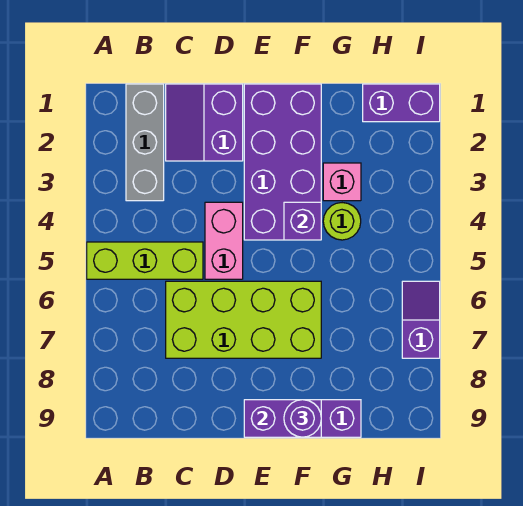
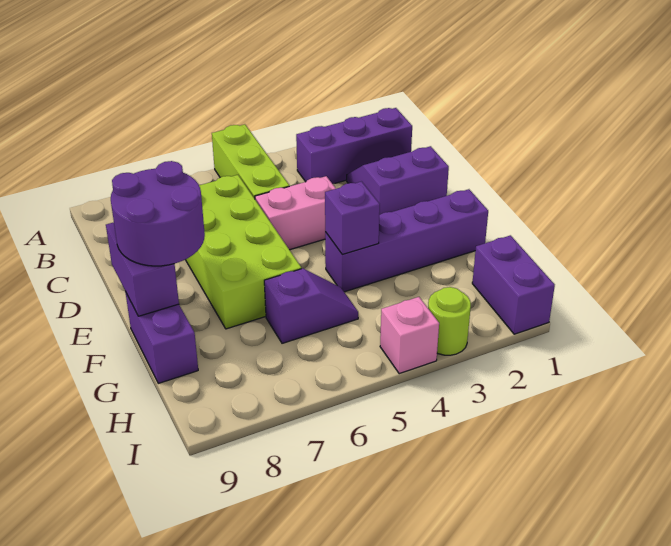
grey brick B1:B3 level 1 -> purple brick B1:B3 level 1
purple brick E1:F4 level 1 -> purple brick F1:F4 level 1
purple round brick F9 level 3 -> purple round brick E8:F9 level 3
pink brick G3 level 1 -> pink brick I4 level 1
lime round brick G4 level 1 -> lime round brick I3 level 1
purple slope I6:I7 level 1 top 7 -> purple slope G5:G6 level 1 top 6

